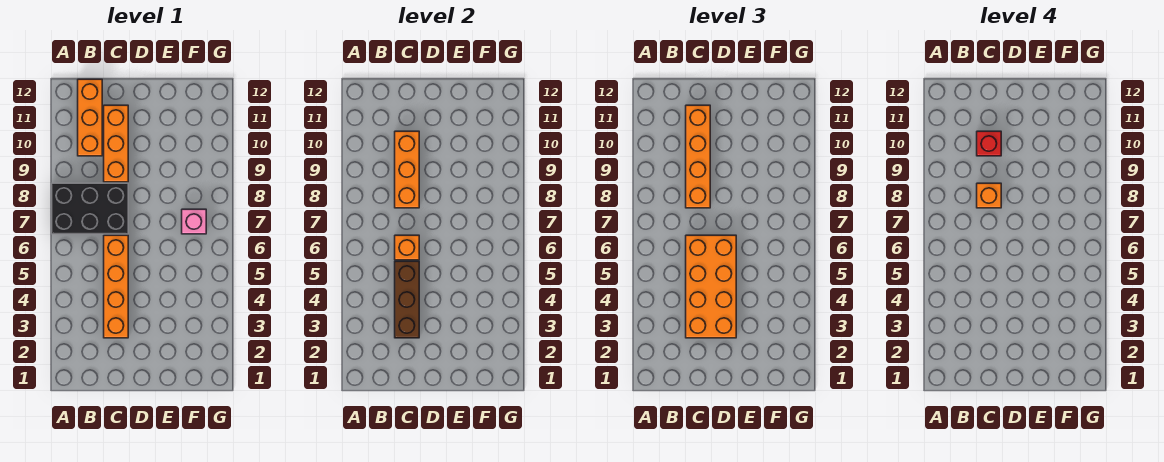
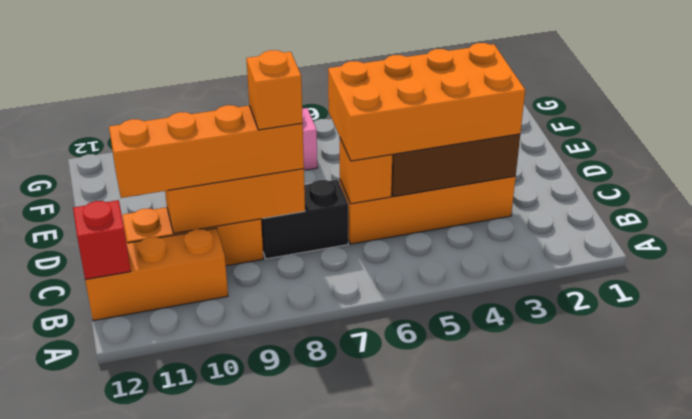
black brick A7:C8 level 1 -> black brick C7:C8 level 1
red brick C10 level 4 -> red brick B12 level 2

